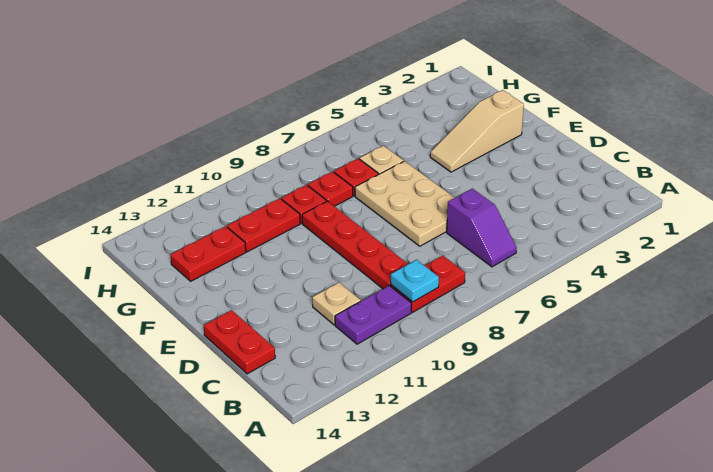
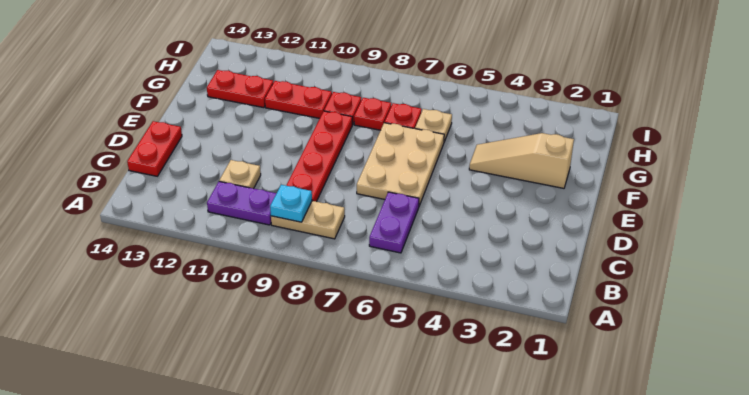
purple slope B6:C6 level 1 top C -> purple plate B6:C6 level 1
red plate B8:B9 level 1 -> tan plate B8:B9 level 1

